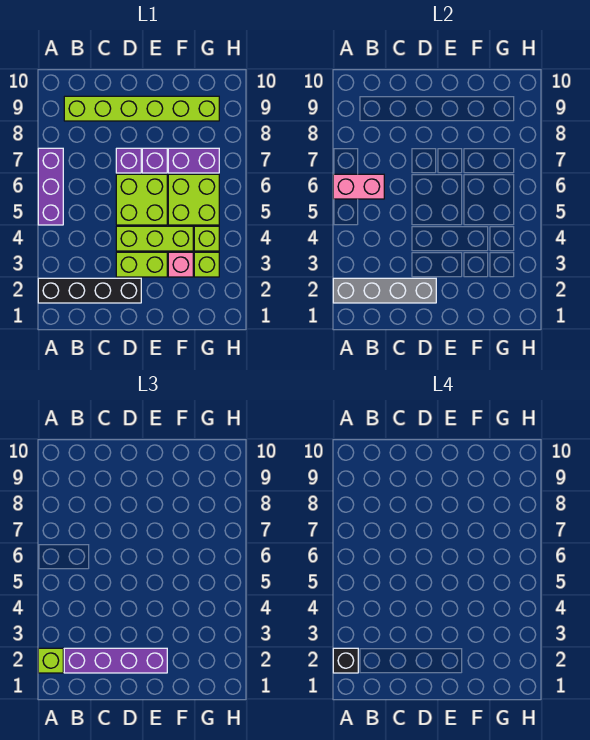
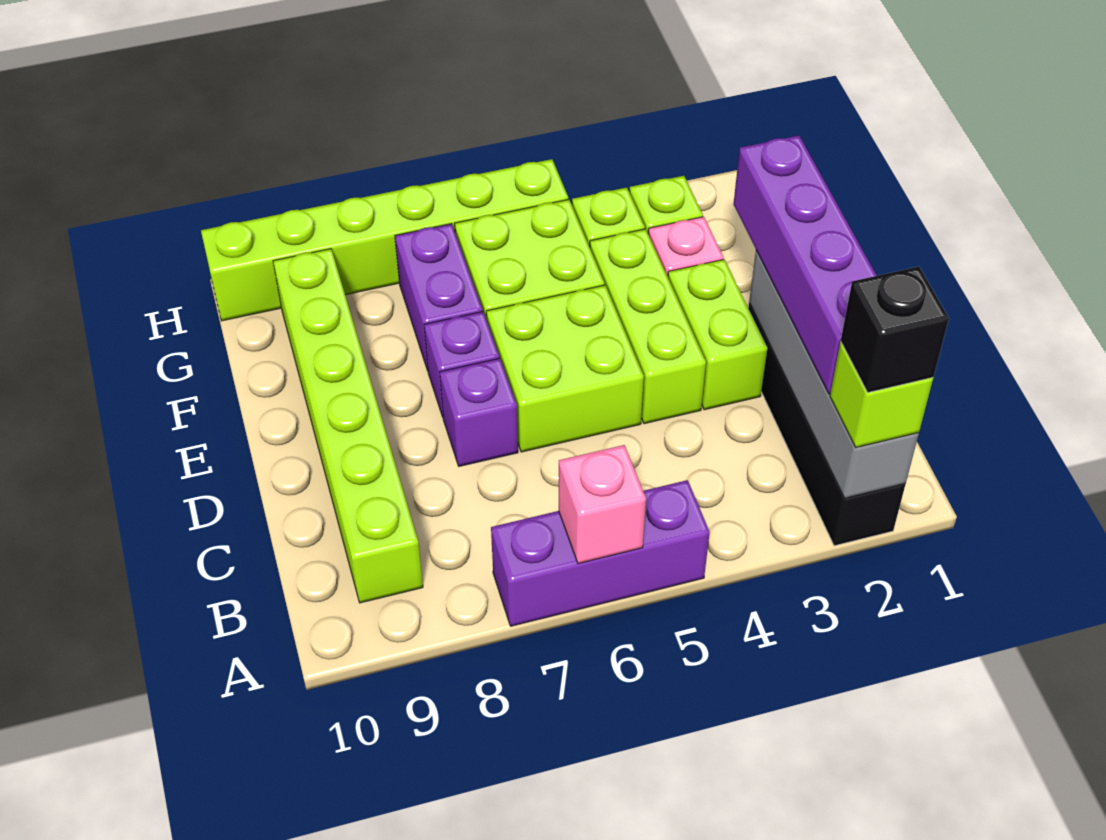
pink brick A6:B6 level 2 -> pink brick A6 level 2
none -> lime brick H5:H10 level 1

